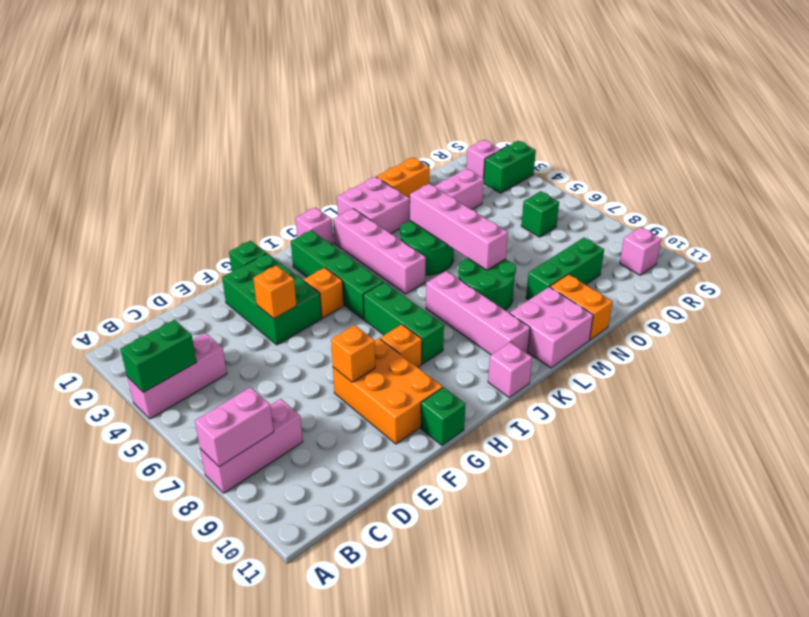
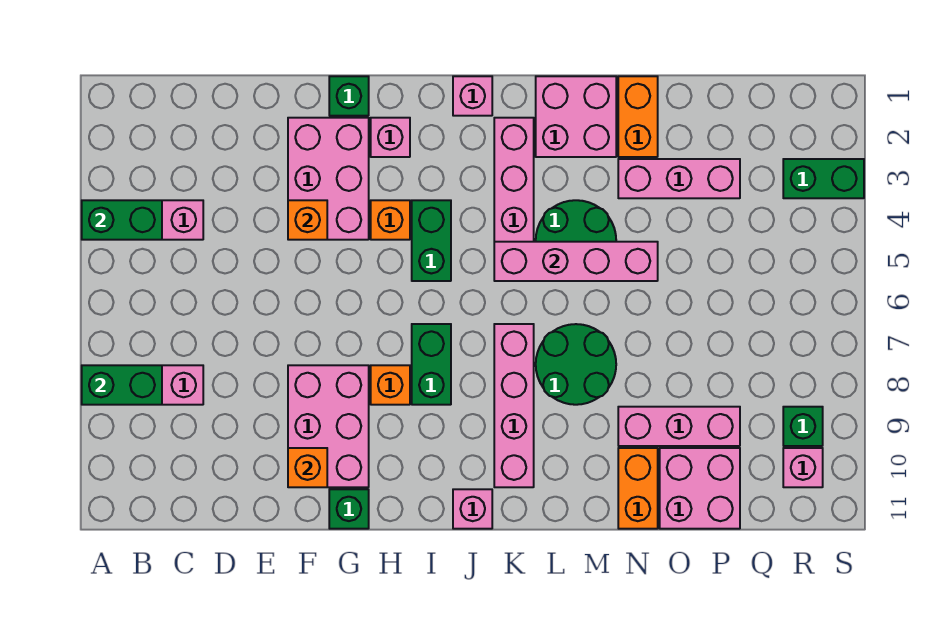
pink brick A8:B8 level 2 -> green brick A8:B8 level 2
green brick F2:G4 level 1 -> pink brick F2:G4 level 1
orange brick F8:G10 level 1 -> pink brick F8:G10 level 1
orange brick F8 level 2 -> orange brick F10 level 2
green brick I2:I5 level 1 -> green brick I4:I5 level 1
green brick I6:I8 level 1 -> green brick I7:I8 level 1
pink brick L10:M11 level 1 -> pink brick O10:P11 level 1
pink brick M4:M7 level 2 -> pink brick K5:N5 level 2
orange brick N1:O1 level 1 -> orange brick N1:N2 level 1
green brick N9:P9 level 1 -> pink brick N9:P9 level 1
green brick Q6 level 1 -> green brick R9 level 1
pink brick R2 level 1 -> pink brick H2 level 1

